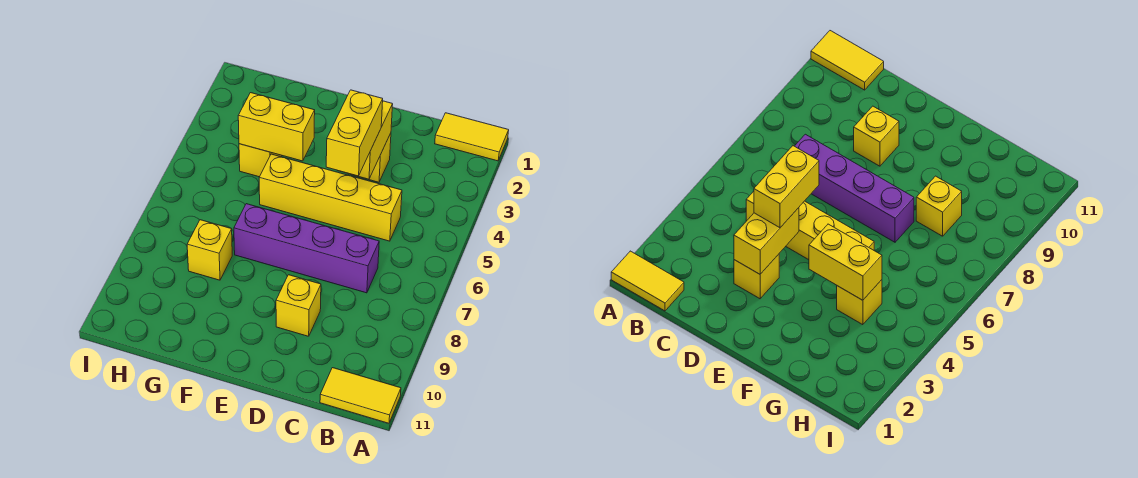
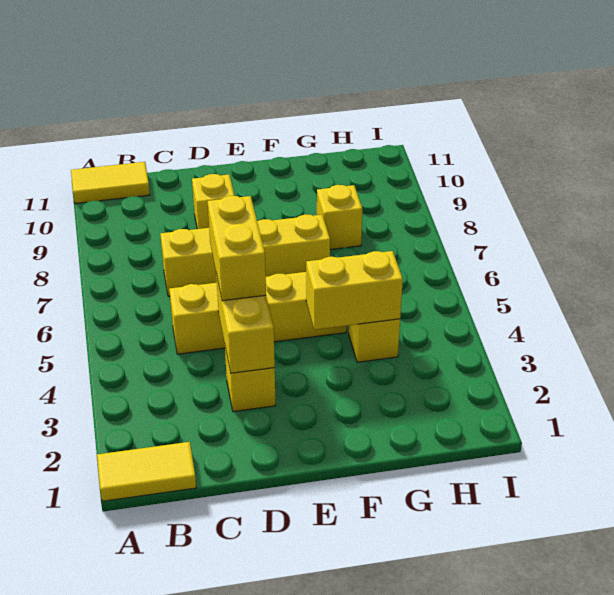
purple brick C7:F7 level 1 -> yellow brick C7:F7 level 1

